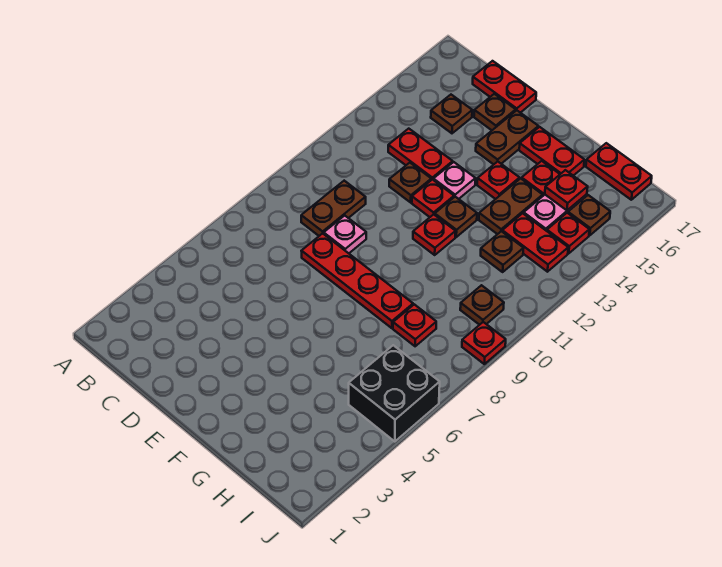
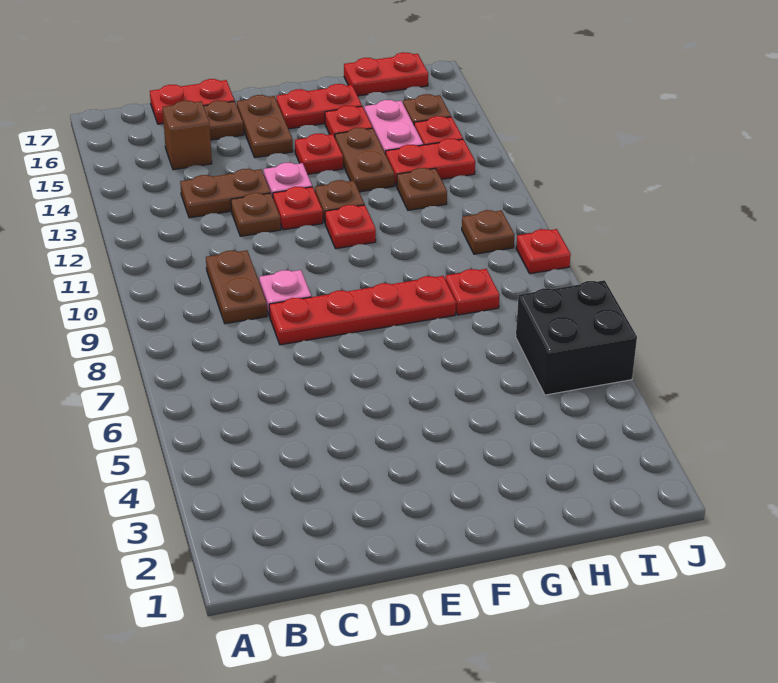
red plate C13:D13 level 1 -> brown plate C13:D13 level 1
brown plate C15 level 1 -> brown brick C15 level 1
red plate H15 level 2 -> none

